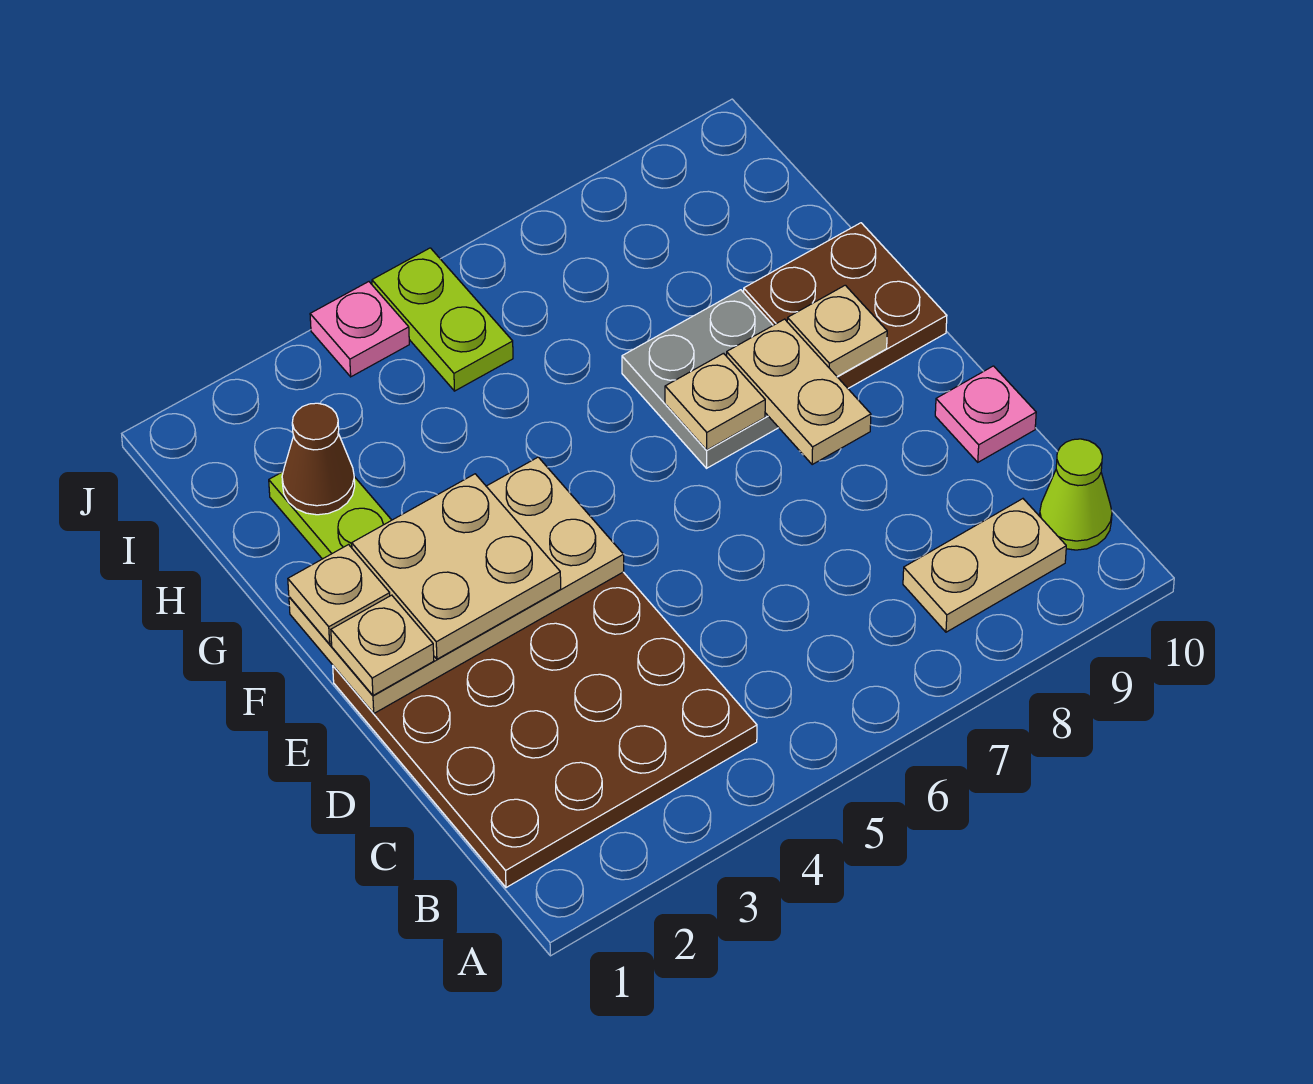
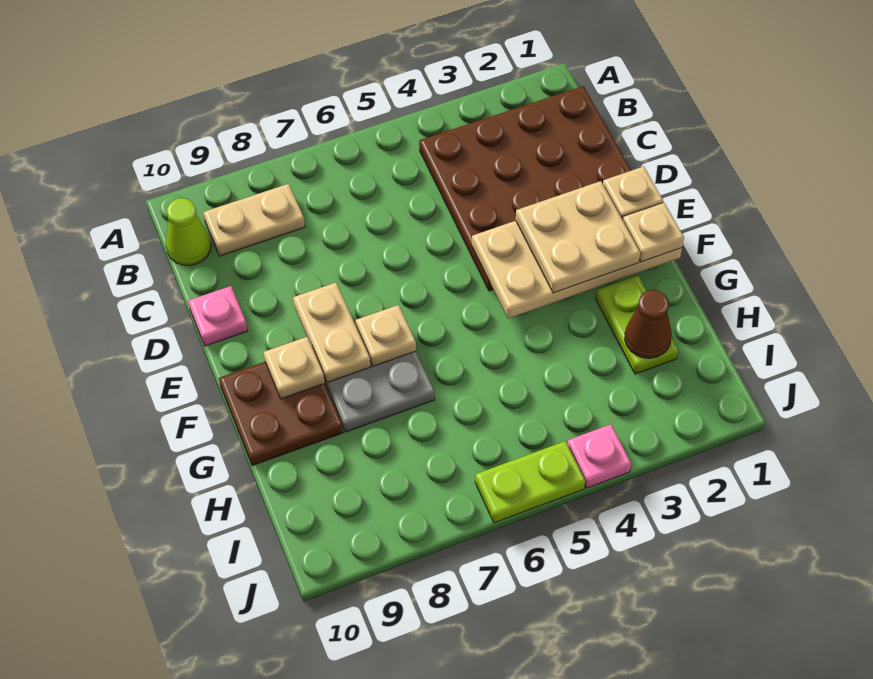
lime plate I5:J5 level 1 -> lime plate J5:J6 level 1

